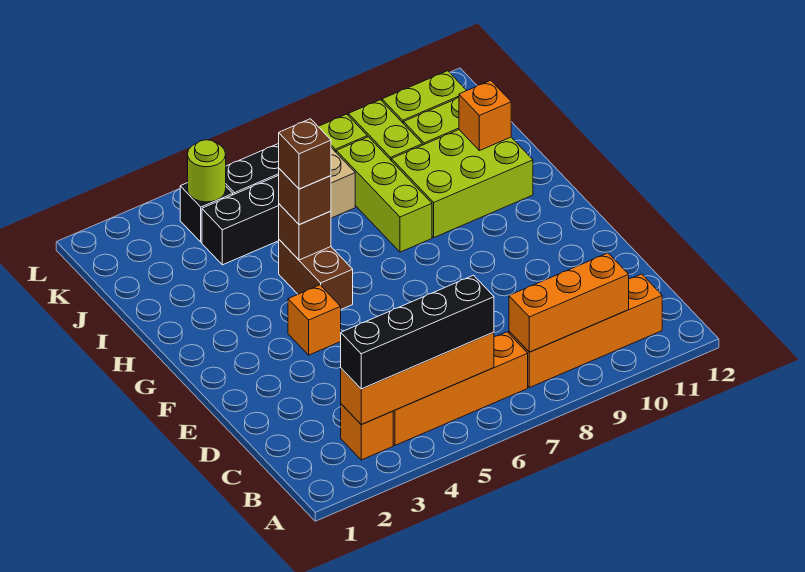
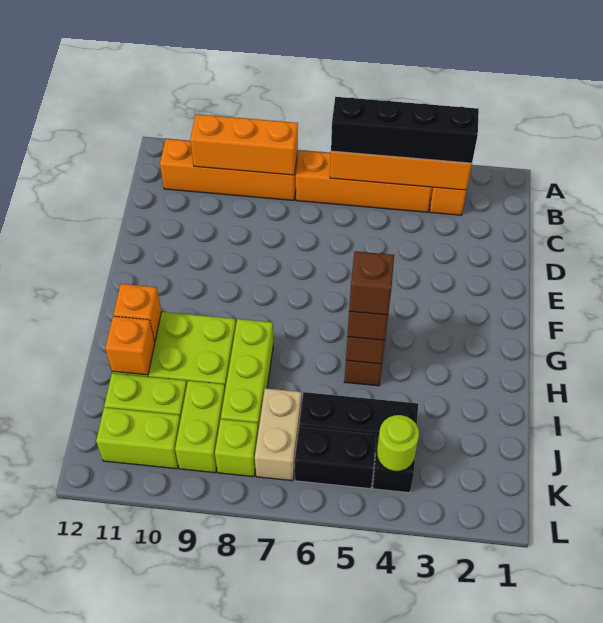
orange brick F4 level 1 -> orange brick H11 level 2

